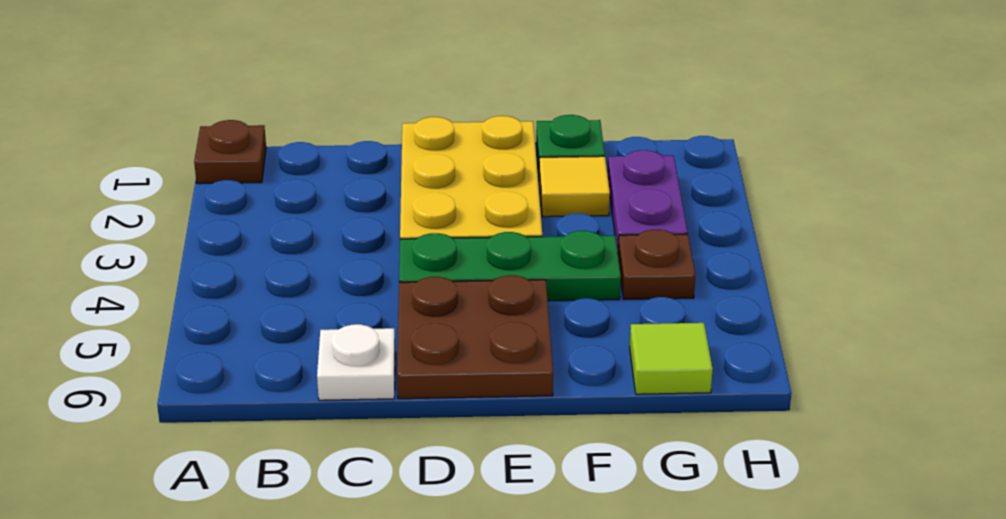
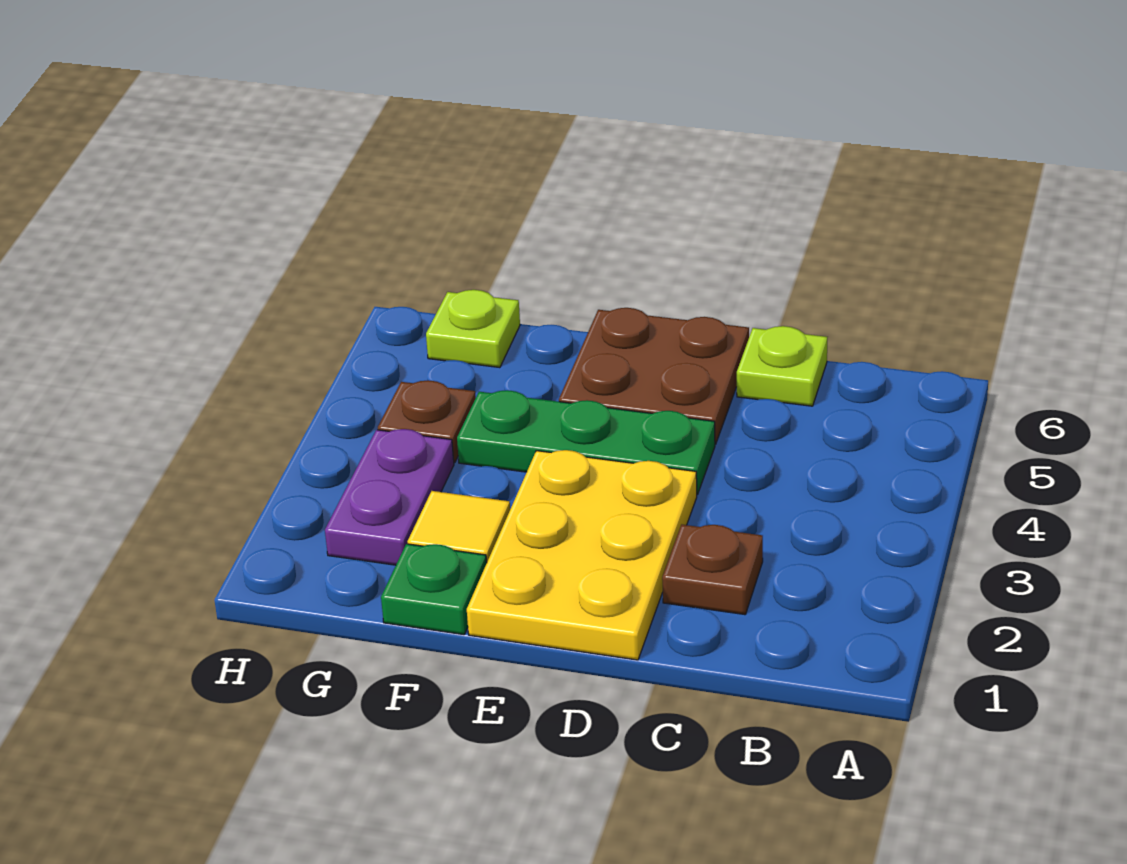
brown plate A1 level 1 -> brown plate C2 level 1
white plate C6 level 1 -> lime plate C6 level 1
lime tile G6 level 1 -> lime plate G6 level 1

